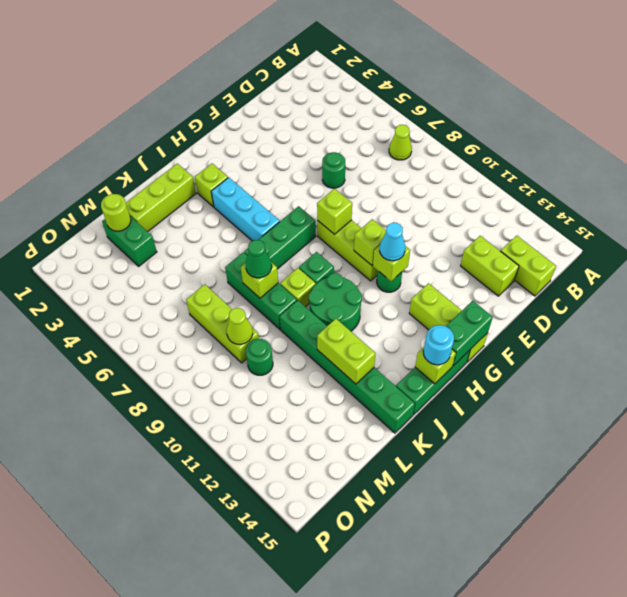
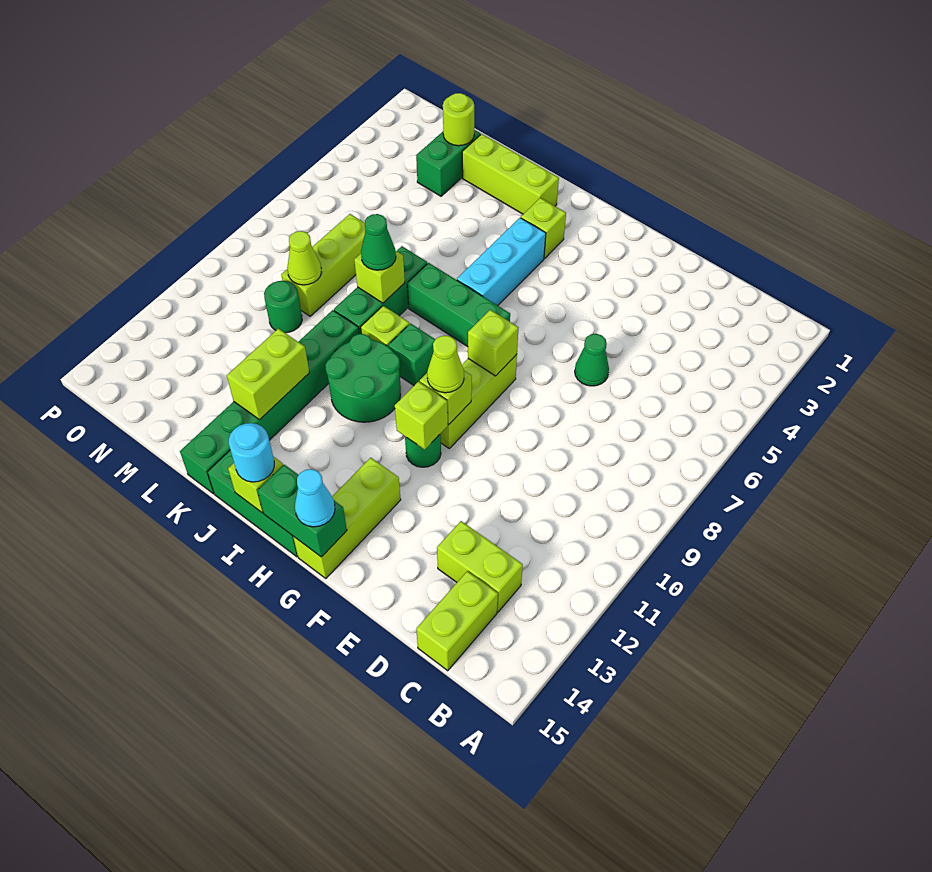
lime cone B7 level 1 -> lime cone G10 level 3
lime brick D13:D14 level 1 -> lime brick C13:D13 level 1
green round brick E6 level 1 -> green cone E6 level 1
cyan cone G11 level 3 -> cyan cone G15 level 3

